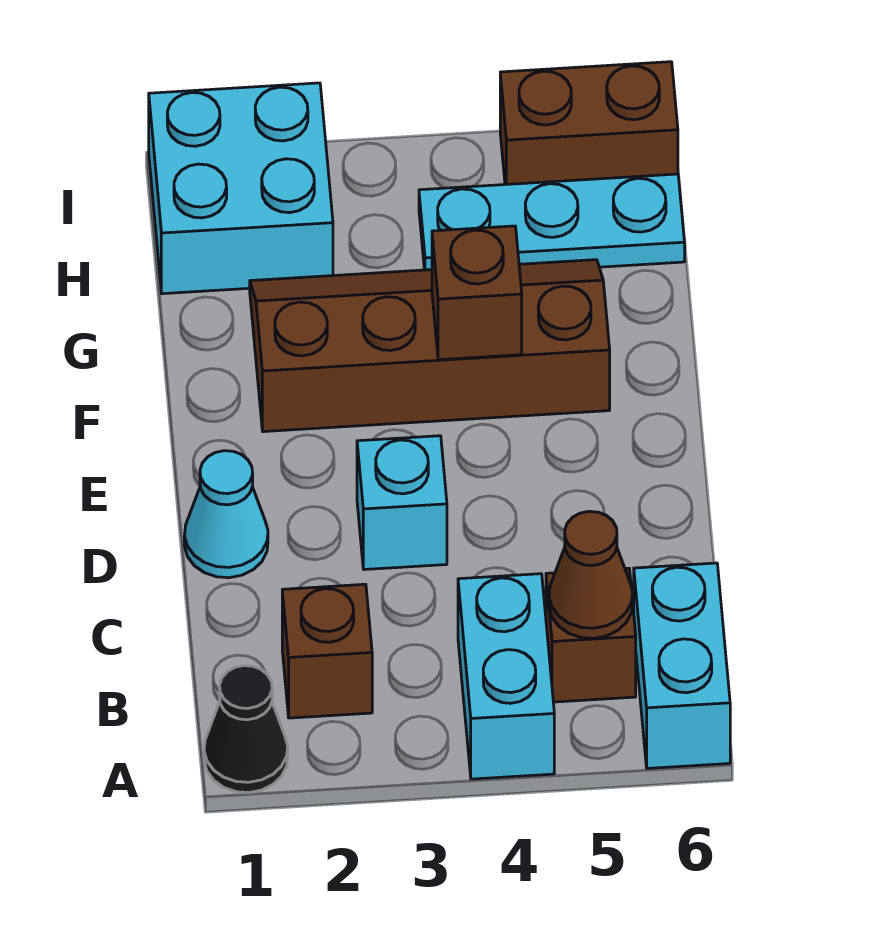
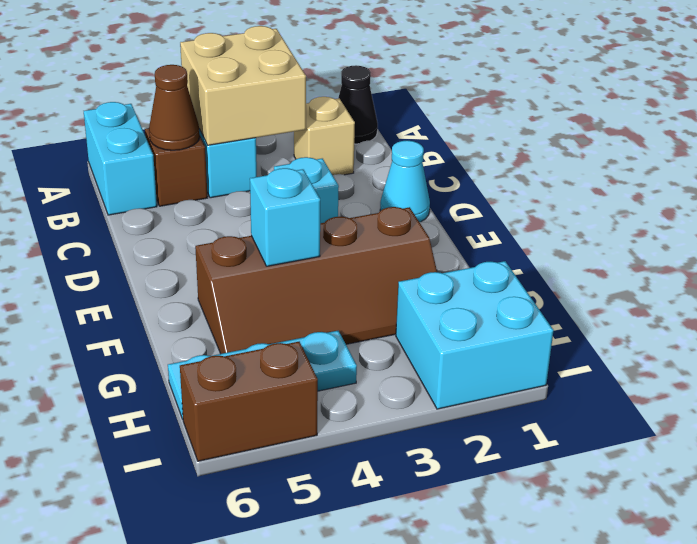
none -> tan brick A3:B4 level 2
brown brick B2 level 1 -> tan brick B2 level 1
brown brick F4 level 2 -> cyan brick F4 level 2

